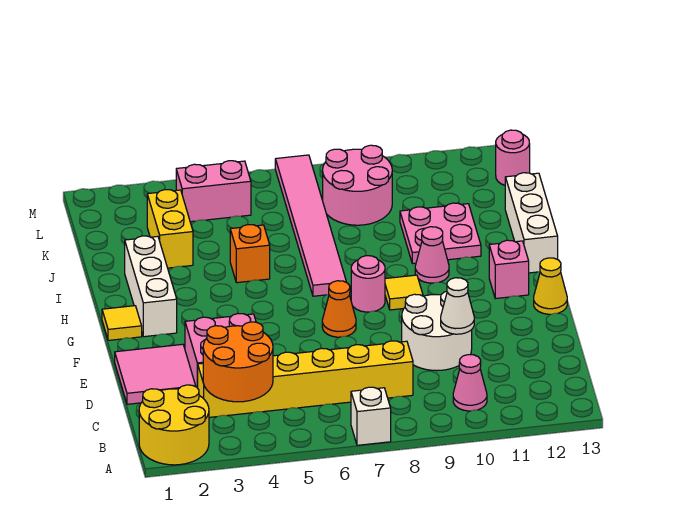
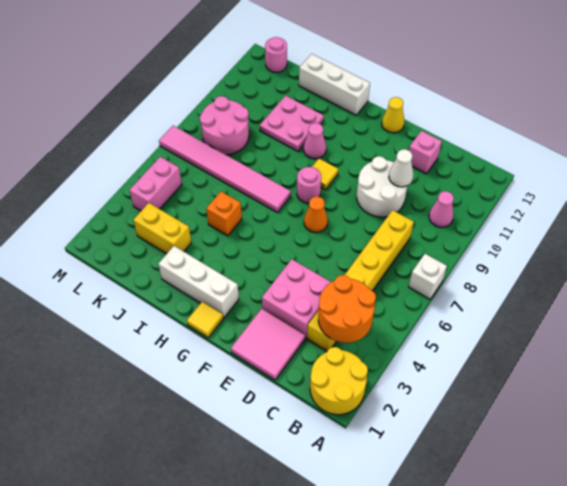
pink brick G12 level 1 -> pink brick D12 level 1

